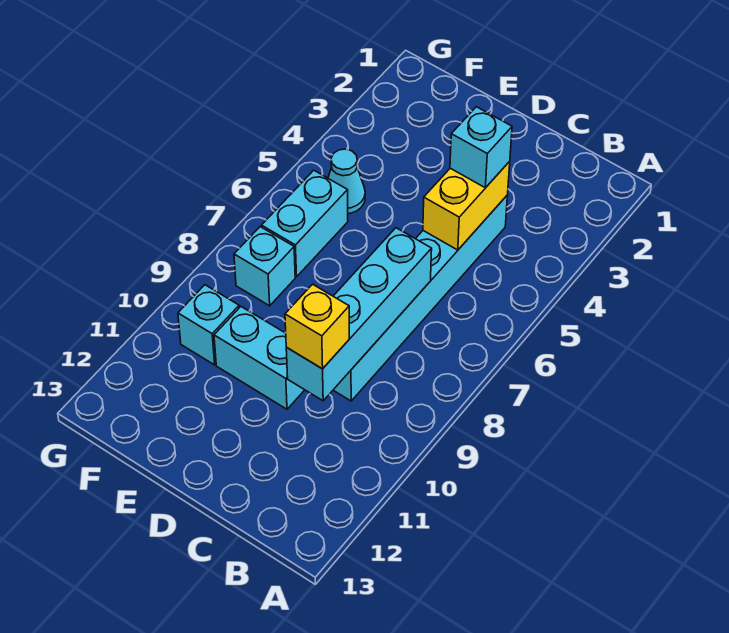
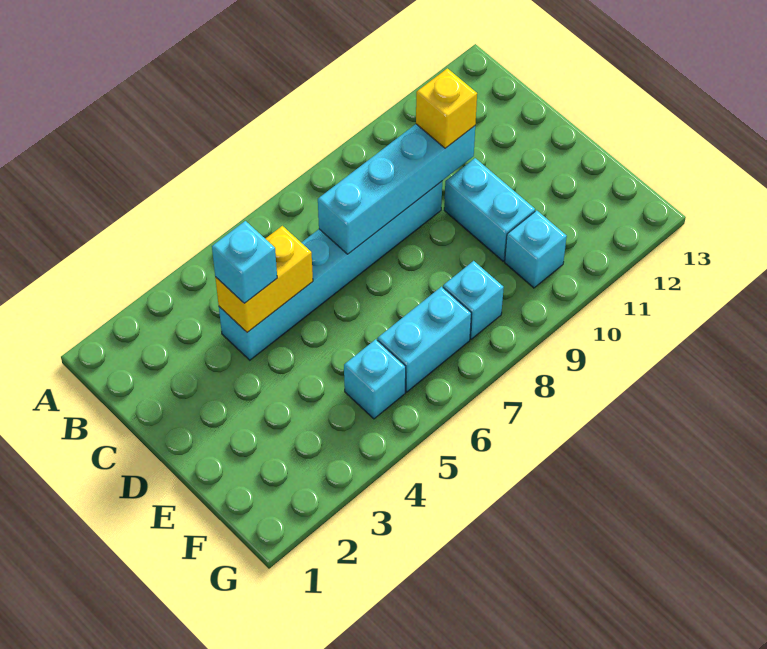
cyan cone F5 level 1 -> cyan brick F5 level 1

